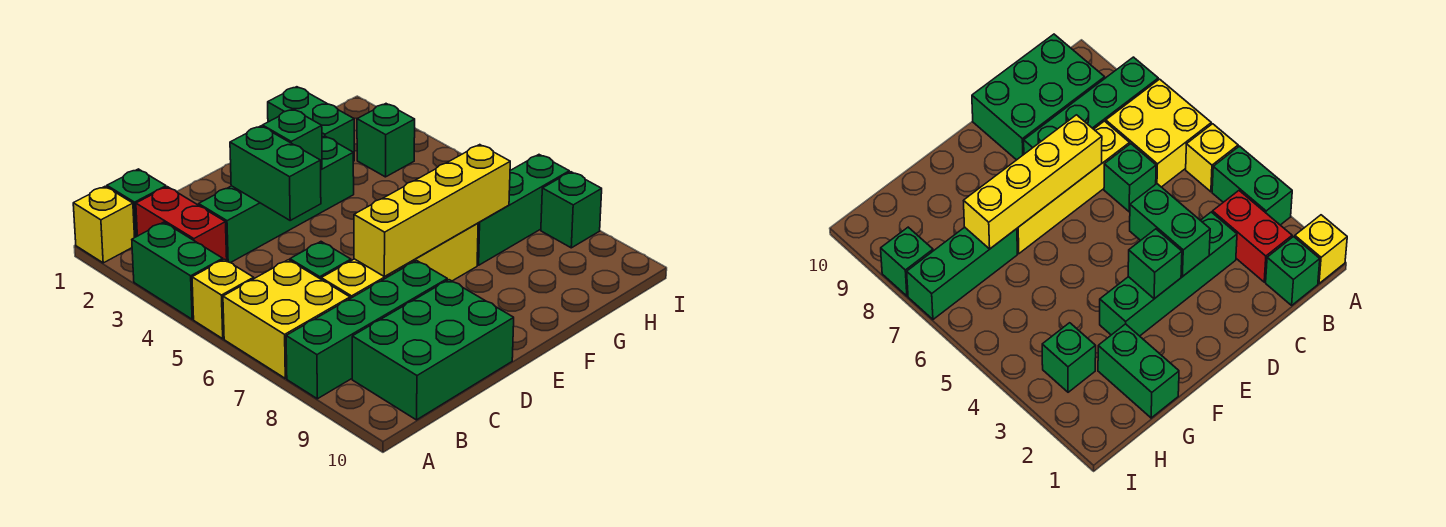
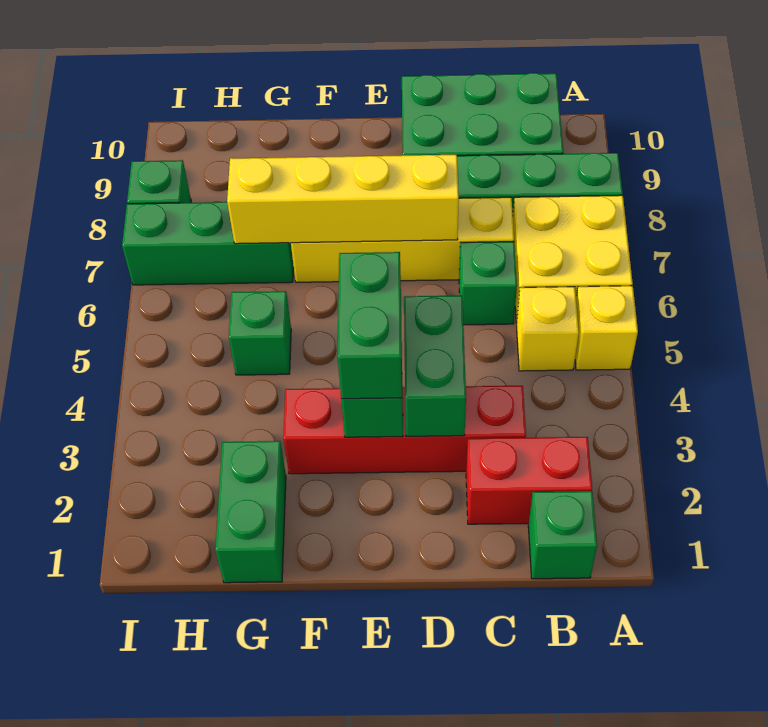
yellow brick A1 level 1 -> yellow brick B5 level 1
green brick A3:A4 level 1 -> green brick E3:E4 level 3
red brick B2:B3 level 1 -> red brick B2:C2 level 1
green brick C3:F3 level 1 -> red brick C3:F3 level 1
green brick H3 level 1 -> green brick G5 level 1

